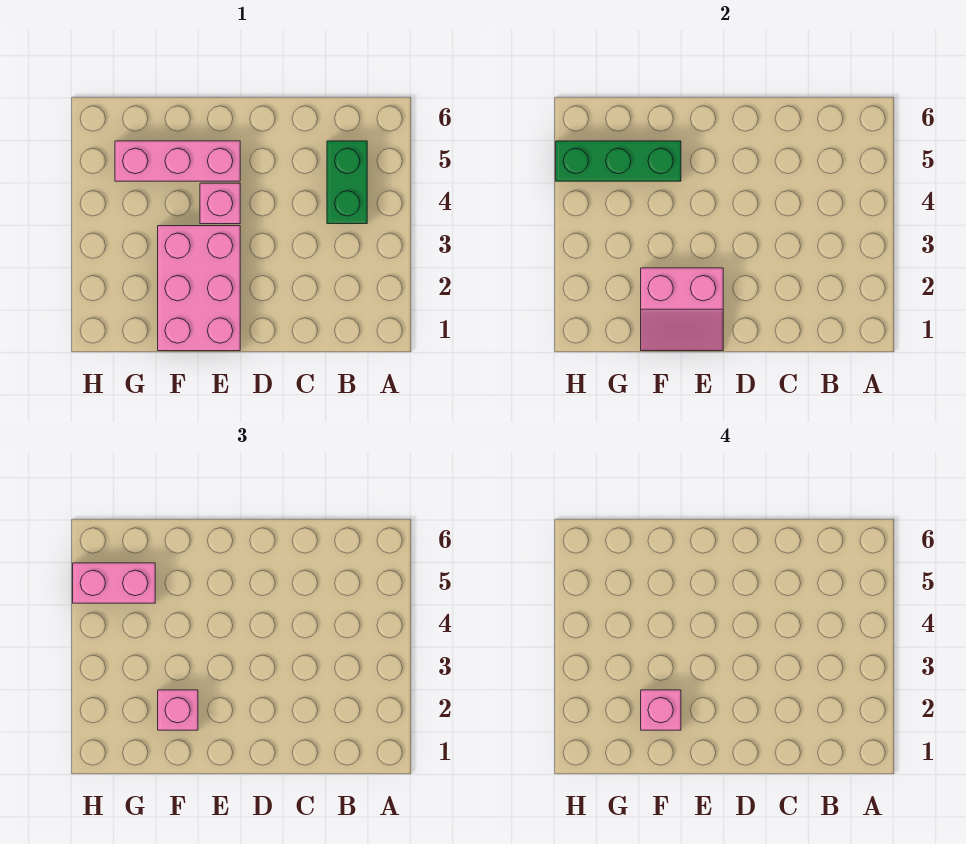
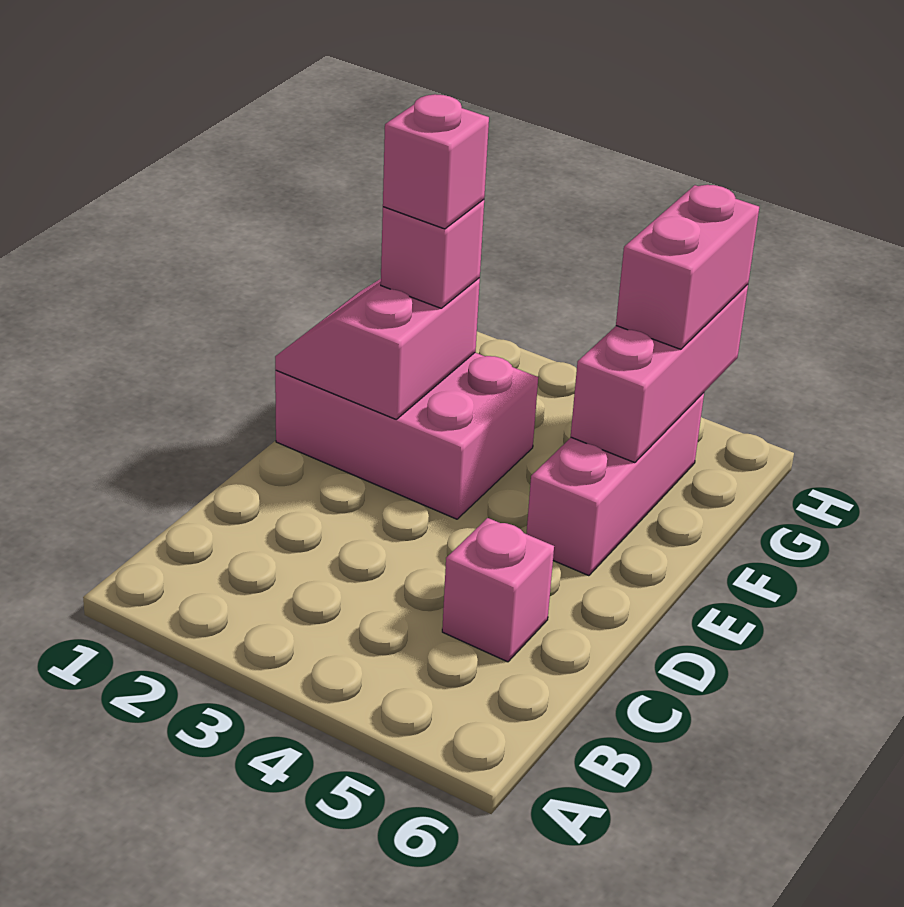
green brick B4:B5 level 1 -> none
pink brick E4 level 1 -> pink brick C5 level 1
green brick F5:H5 level 2 -> pink brick F5:H5 level 2

